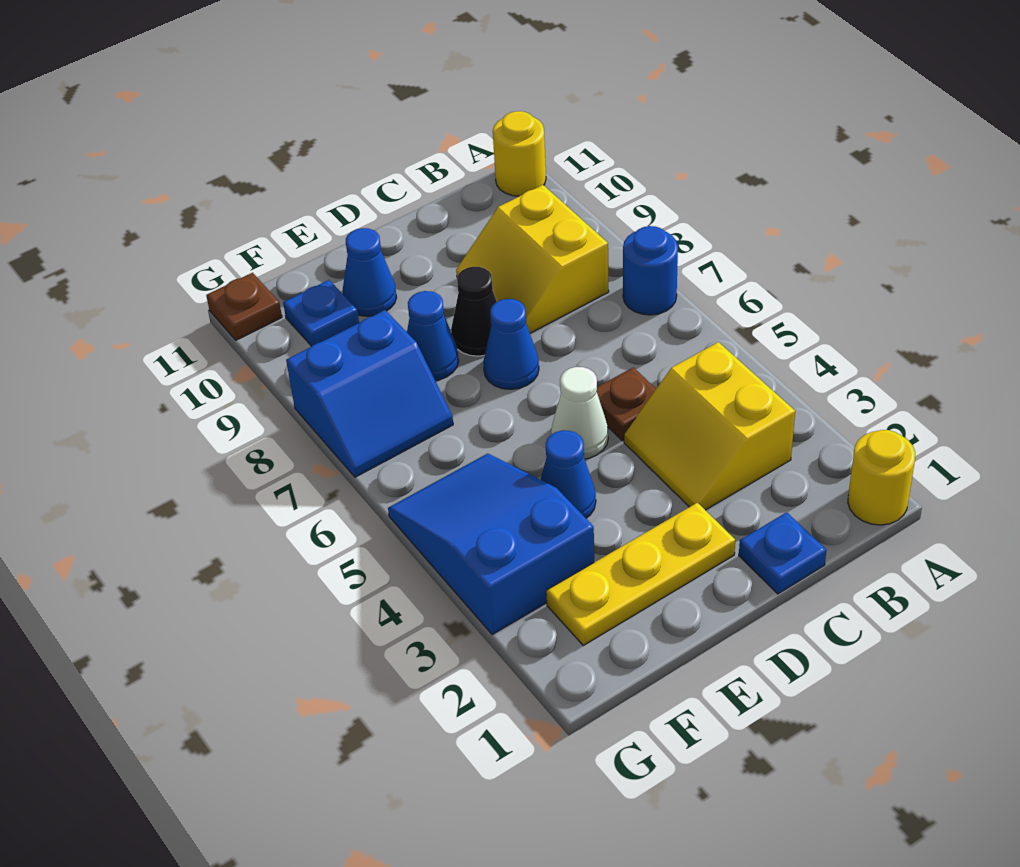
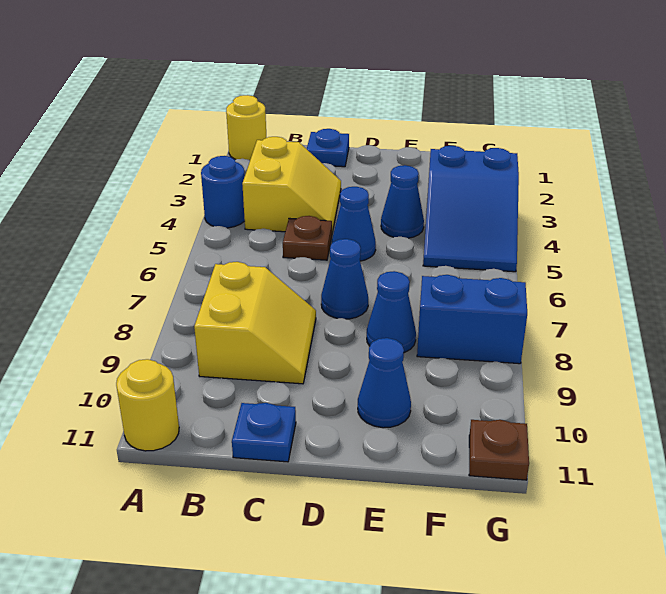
blue round brick A7 level 1 -> blue round brick A4 level 1
yellow plate D2:F2 level 1 -> none
white cone D5 level 1 -> blue cone D5 level 1
black cone D8 level 1 -> none
blue plate F10 level 1 -> blue plate C11 level 1

